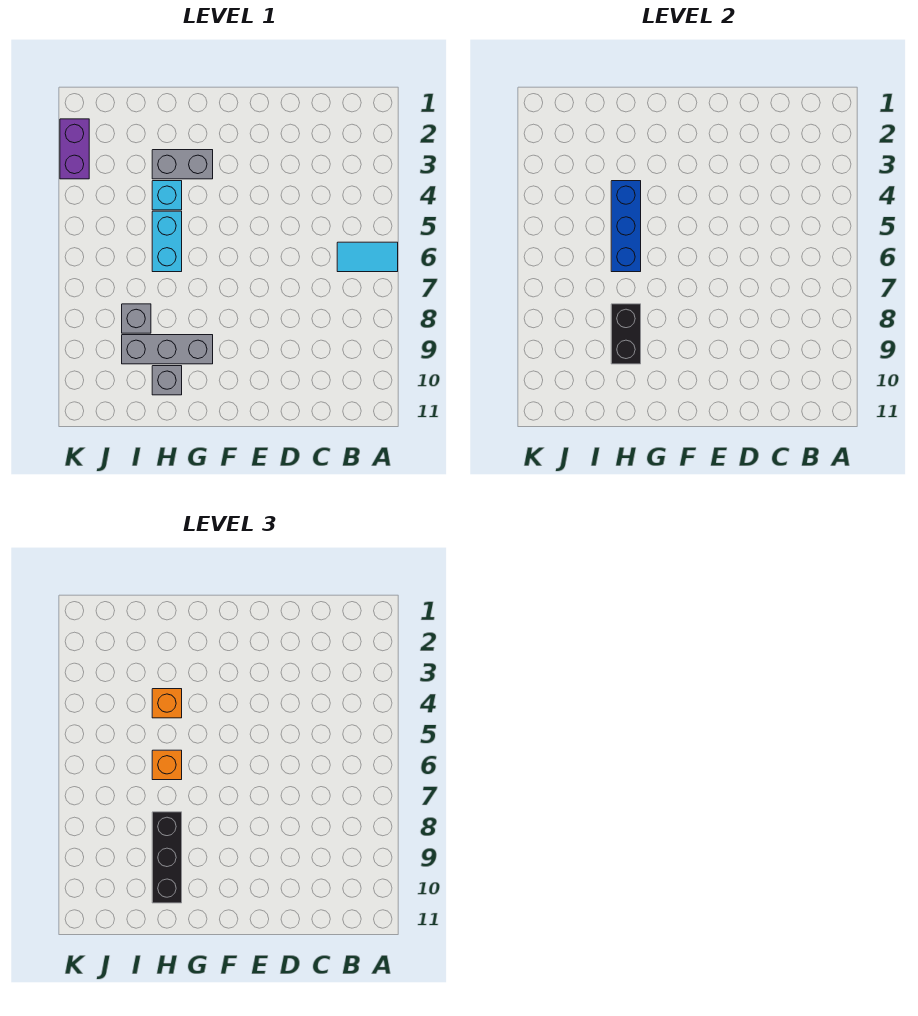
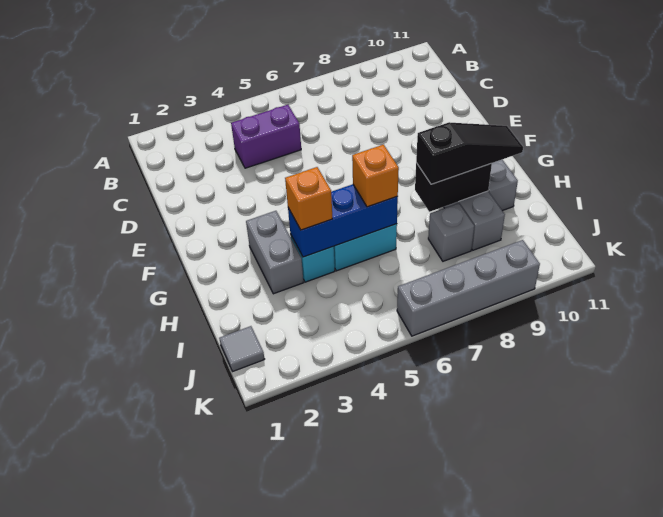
cyan tile A6:B6 level 1 -> none
black brick H8:H10 level 3 -> black slope H8:H10 level 3 top 8
none -> grey tile J1 level 1
purple brick K2:K3 level 1 -> purple brick C4:C5 level 1
none -> grey brick K6:K9 level 1

